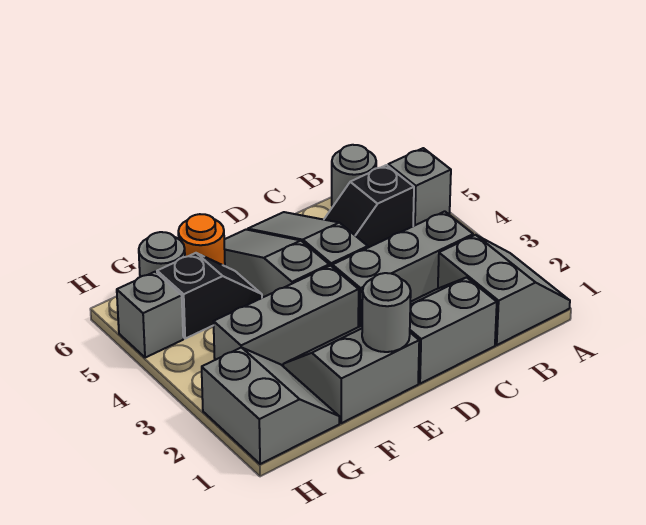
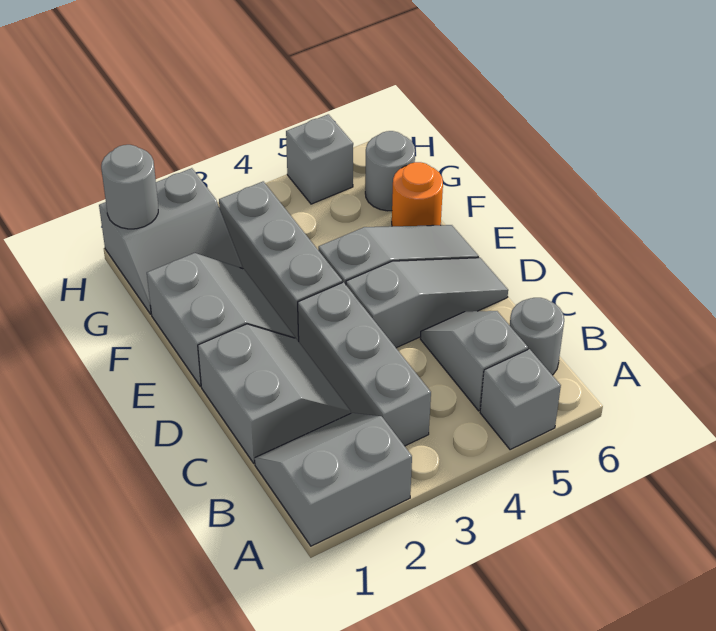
grey slope A1:B2 level 1 top B -> grey slope A1:B2 level 1 top A
black slope B5:C5 level 1 top B -> grey slope B5:C5 level 1 top B
grey round brick E1 level 2 -> grey round brick H1 level 2
black slope F5:G5 level 1 top G -> none

